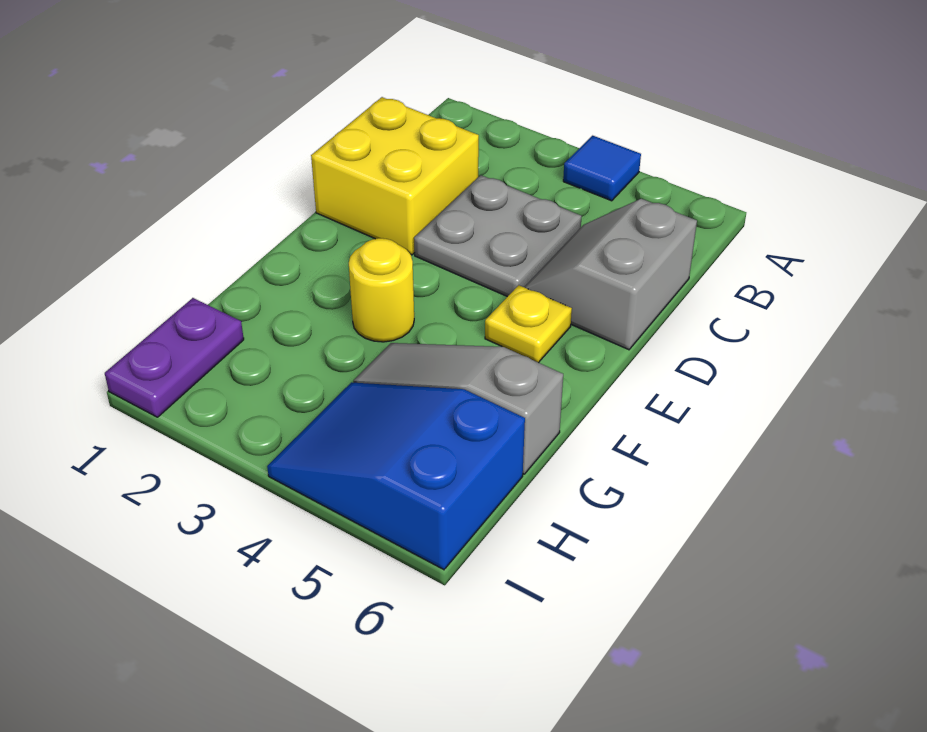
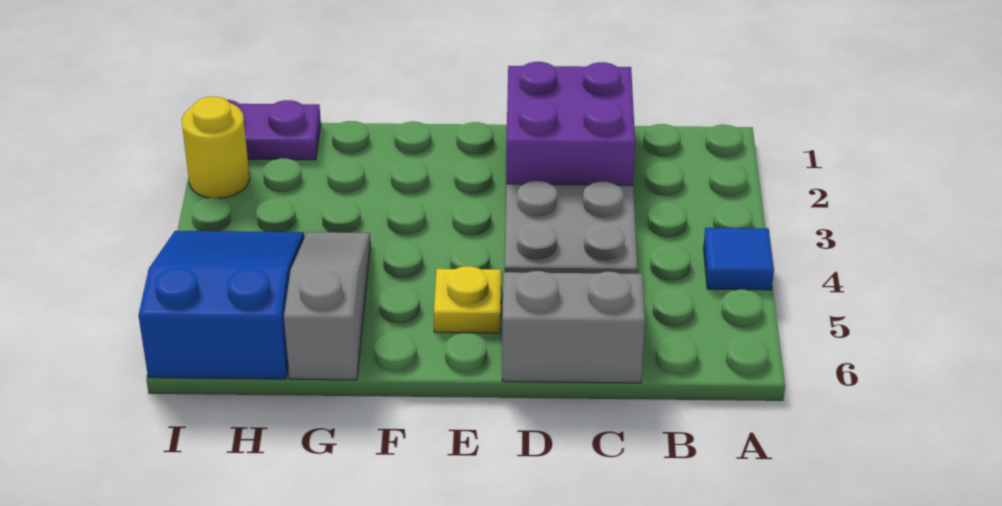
yellow brick C1:D2 level 1 -> purple brick C1:D2 level 1
yellow round brick F3 level 1 -> yellow round brick I2 level 1

